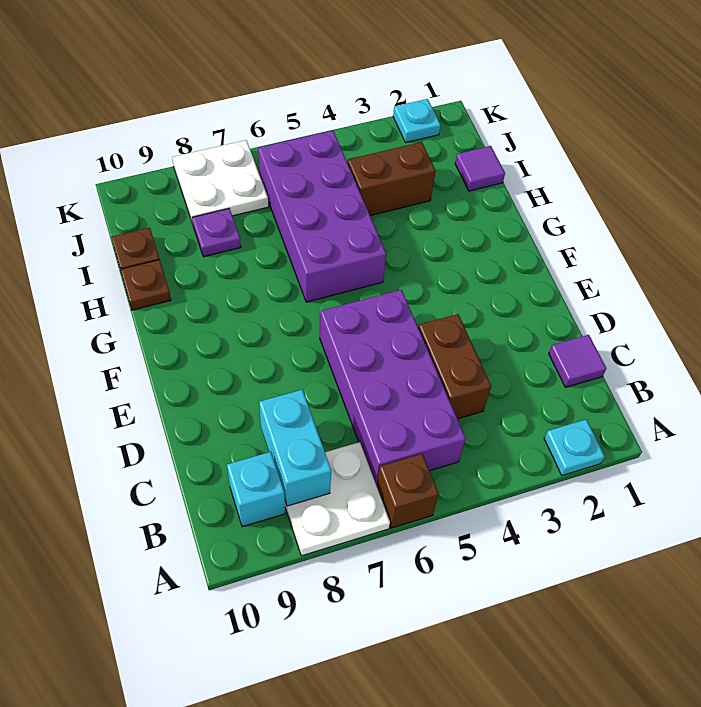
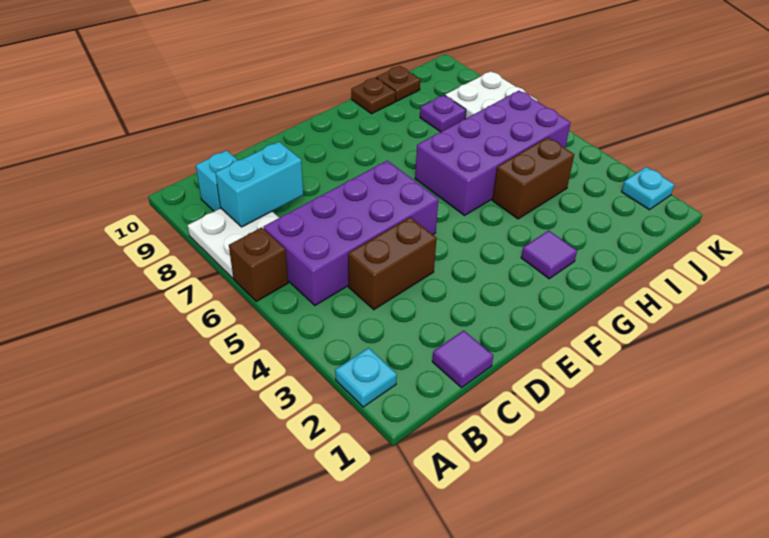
purple tile I1 level 1 -> purple tile G2 level 1
brown brick I3:I4 level 1 -> brown brick H4:I4 level 1

